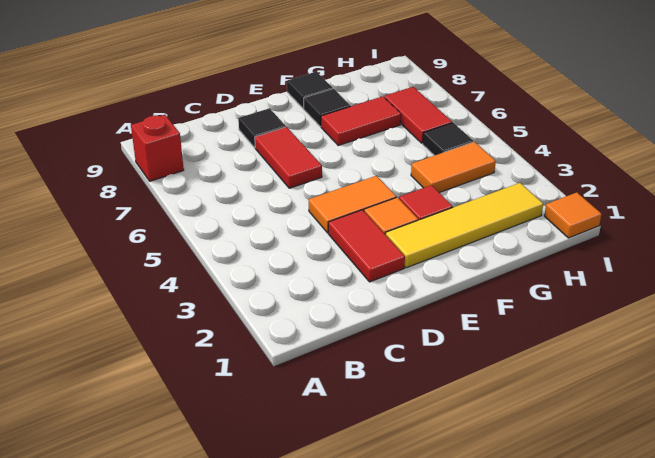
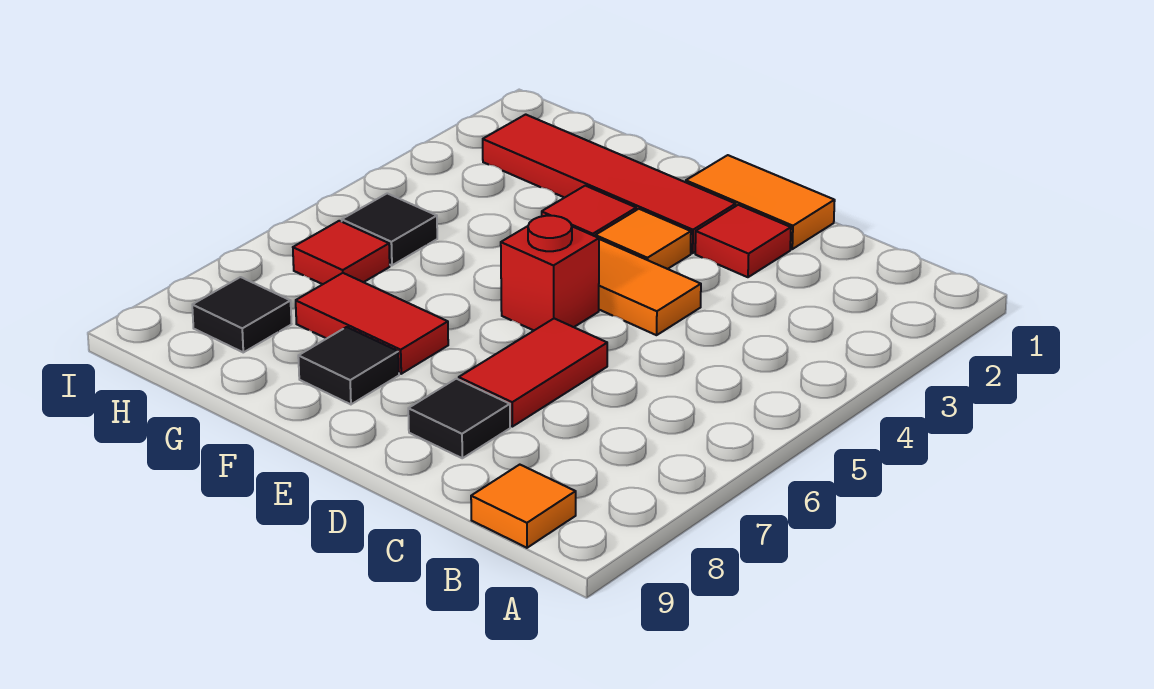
red brick A8 level 1 -> red brick E5 level 1
red tile D2:D3 level 1 -> red tile D2 level 1
yellow tile E2:H2 level 1 -> red tile E2:H2 level 1
black tile F9 level 1 -> black tile H8 level 1
orange tile G4:H4 level 1 -> orange tile D1:E1 level 1
red tile H6:H7 level 1 -> red tile H6 level 1
orange tile I1 level 1 -> orange tile B9 level 1

